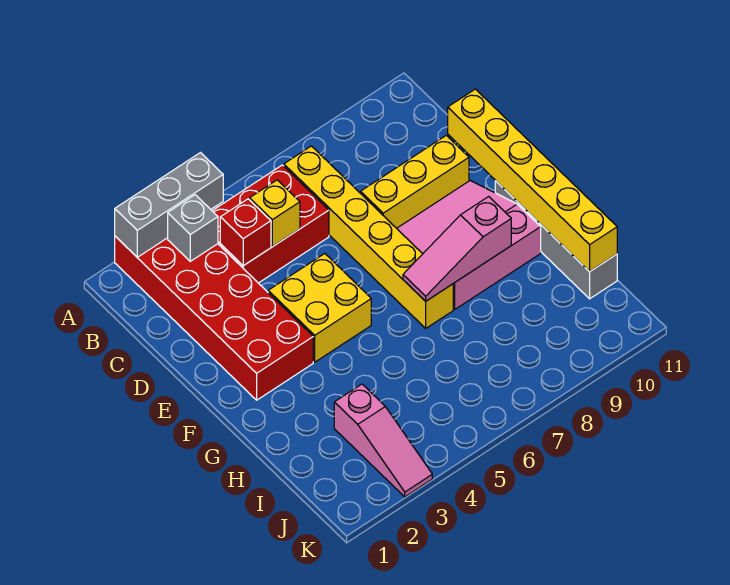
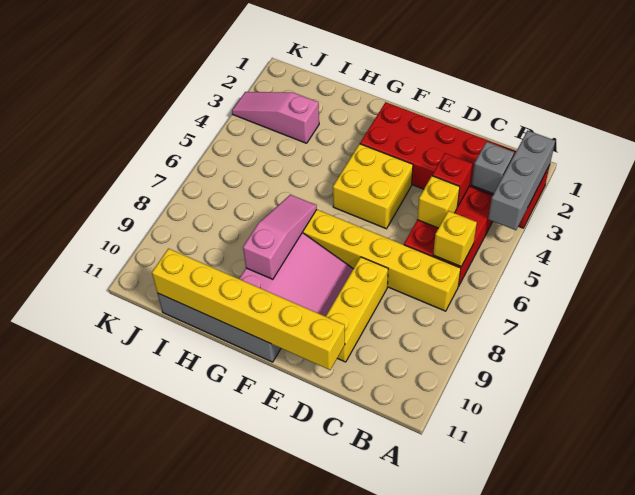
none -> yellow brick B6 level 2

